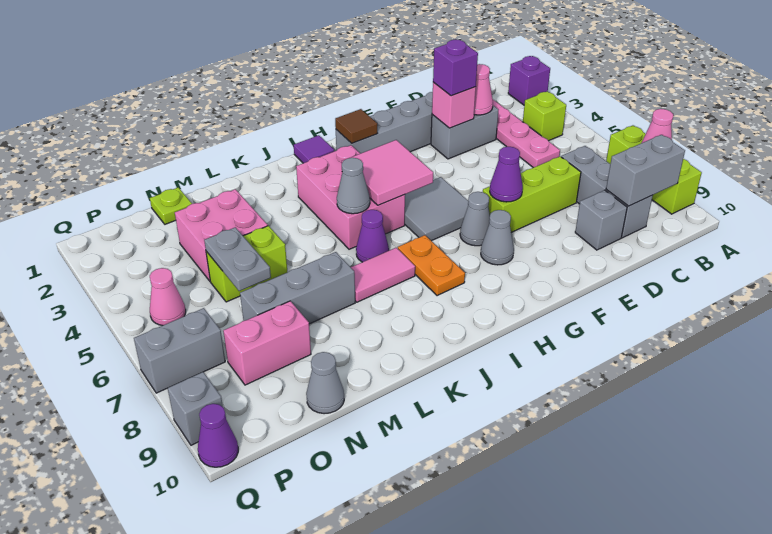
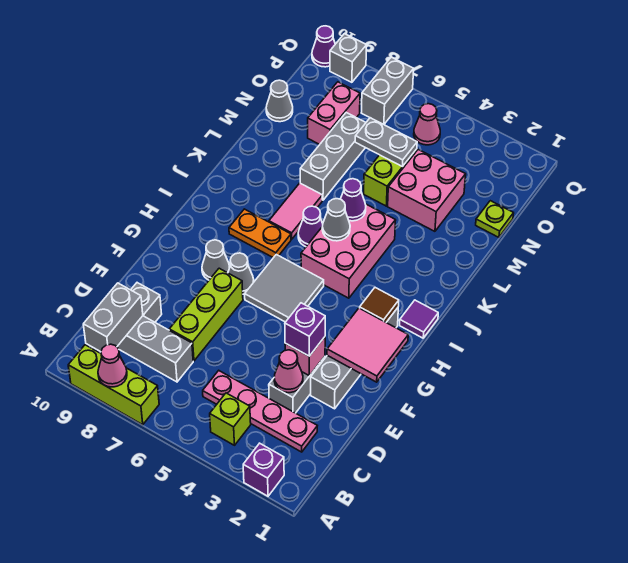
purple cone F7 level 2 -> purple cone K5 level 2
pink tile H4:I5 level 2 -> pink tile F1:G2 level 2
pink brick I3:J5 level 1 -> pink brick I4:K5 level 1

